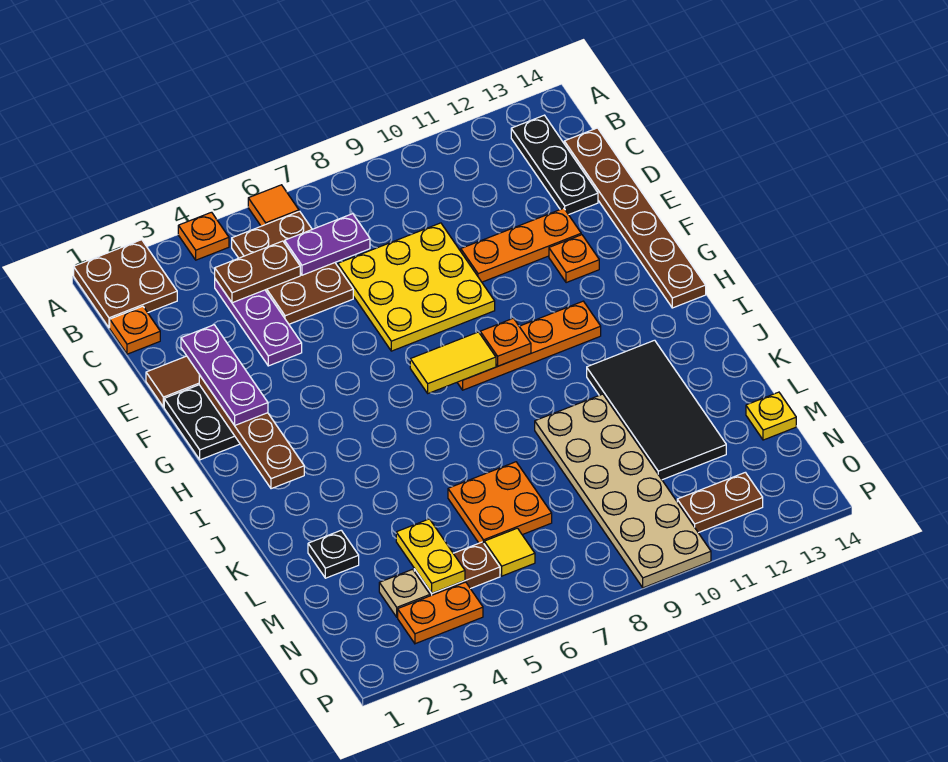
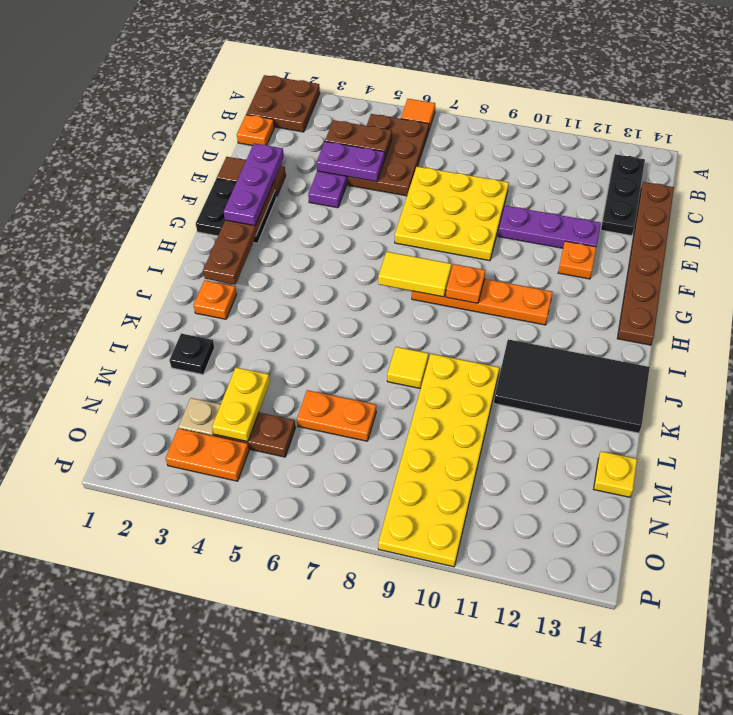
orange plate A4 level 1 -> orange plate J2 level 1
purple plate C6:C7 level 2 -> purple plate D4:D5 level 2
orange plate E10:E12 level 1 -> purple plate E10:E12 level 1
black tile J11:M12 level 1 -> black tile J11:K14 level 1
tan plate K9:P10 level 1 -> yellow plate K9:P10 level 1
orange plate L6:M7 level 1 -> orange plate M6:M7 level 1
yellow tile N6 level 1 -> yellow tile K8 level 1
brown plate O11:O12 level 1 -> none

